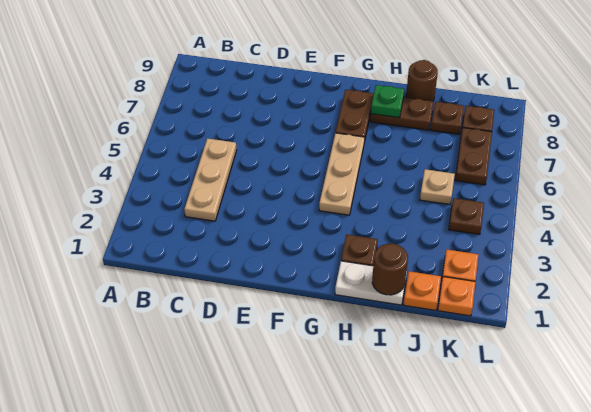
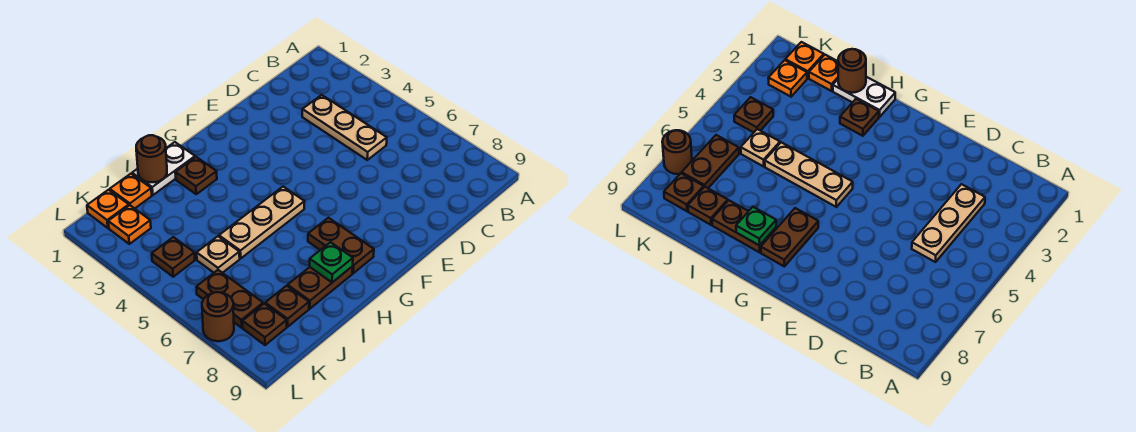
tan plate G4:G6 level 1 -> tan plate G5:I5 level 1
brown round brick I9 level 1 -> brown round brick L7 level 1

